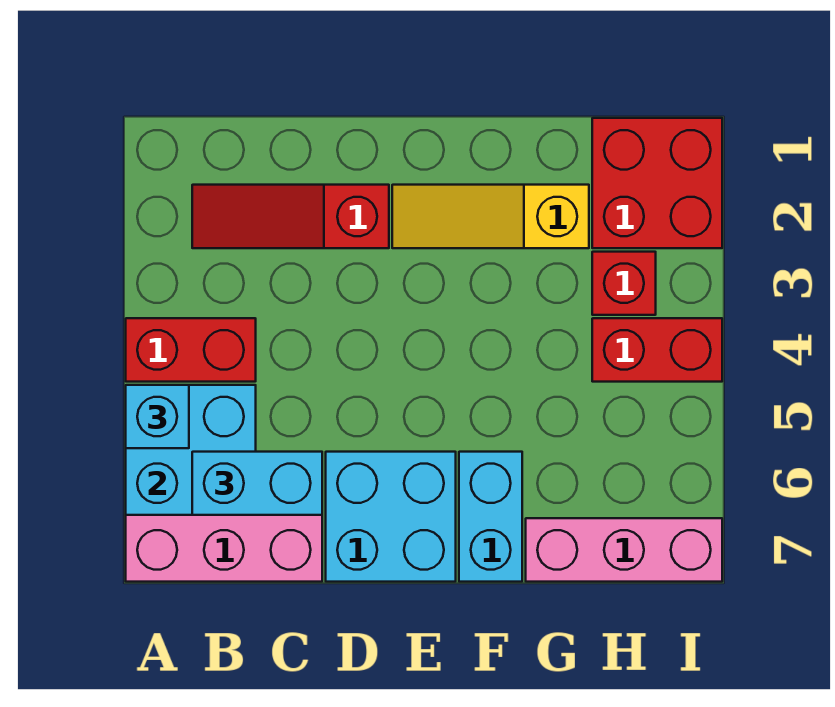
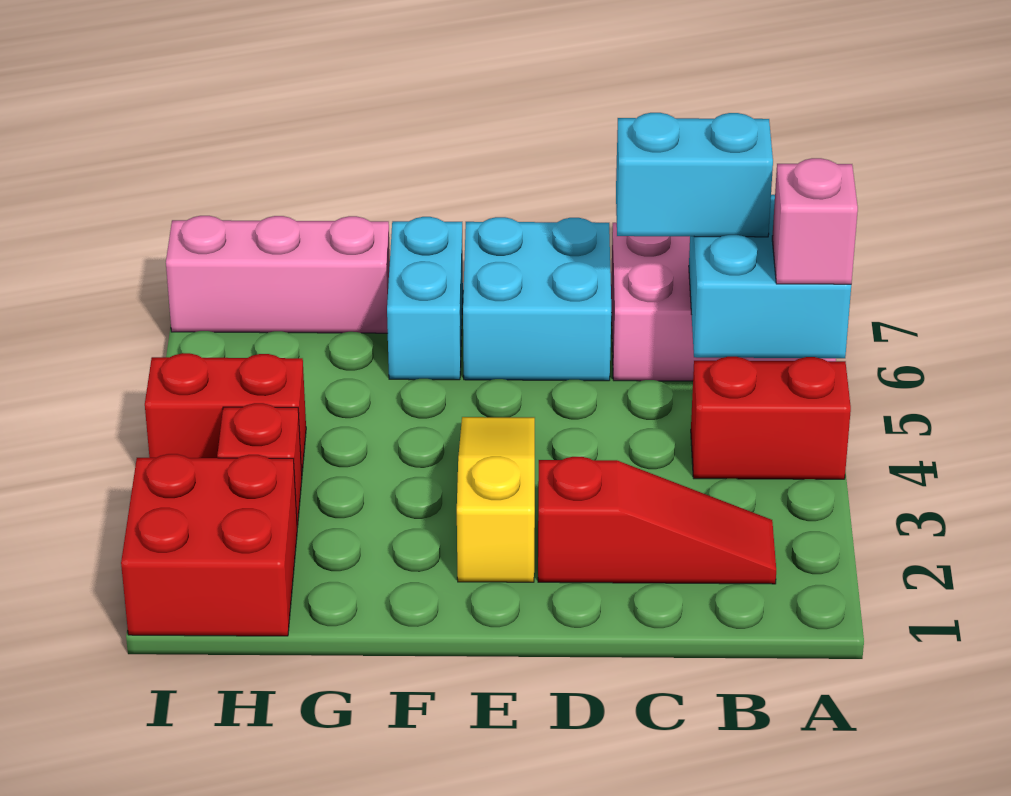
cyan brick A5 level 3 -> pink brick A5 level 3
yellow slope E2:G2 level 1 top G -> yellow slope E2:E4 level 1 top 2

